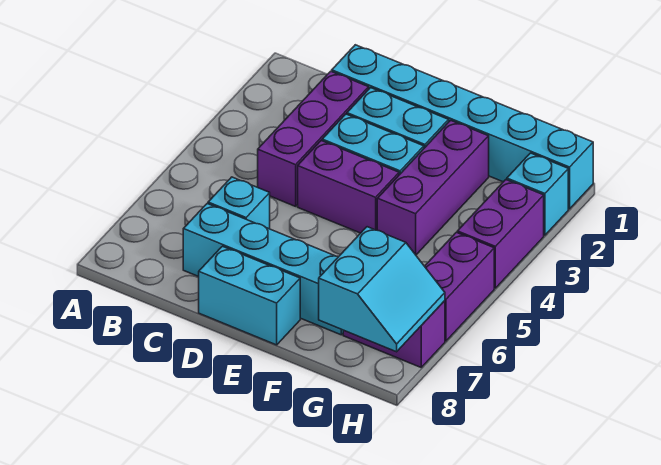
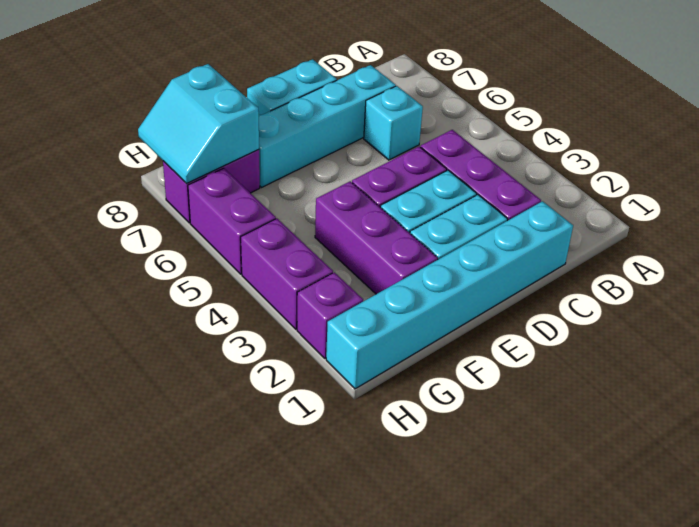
cyan brick H2 level 1 -> purple brick H2 level 1

